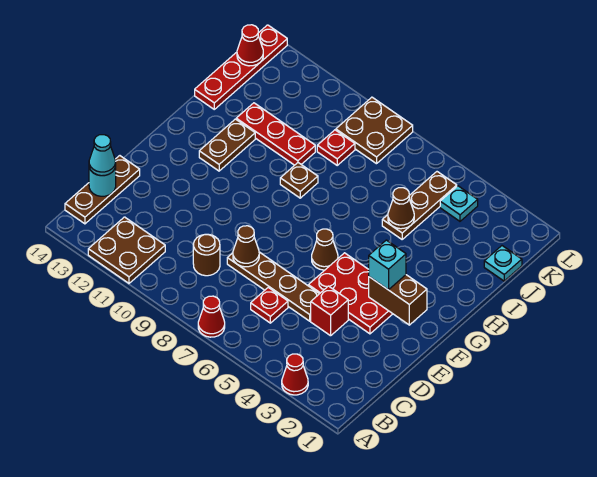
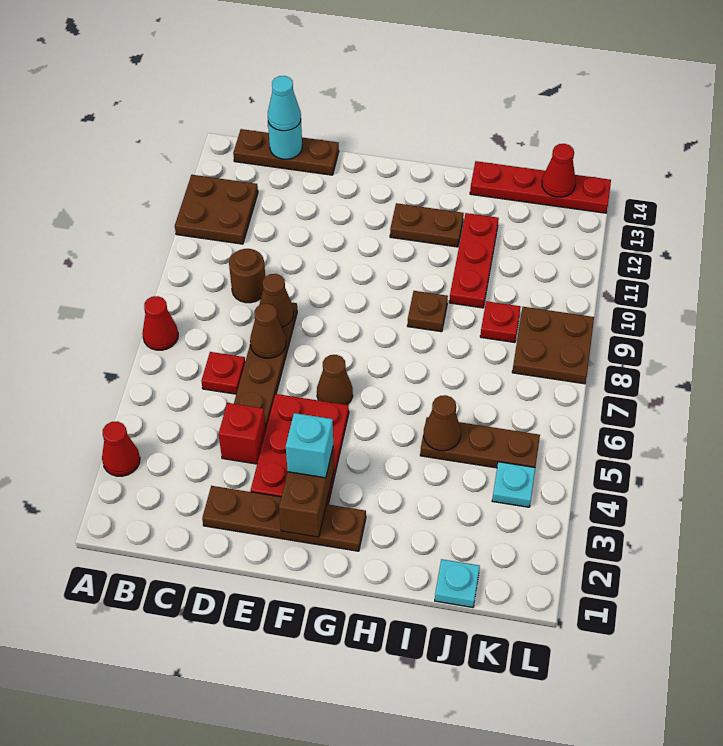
none -> brown plate D2:G2 level 1
none -> brown cone D7 level 2

